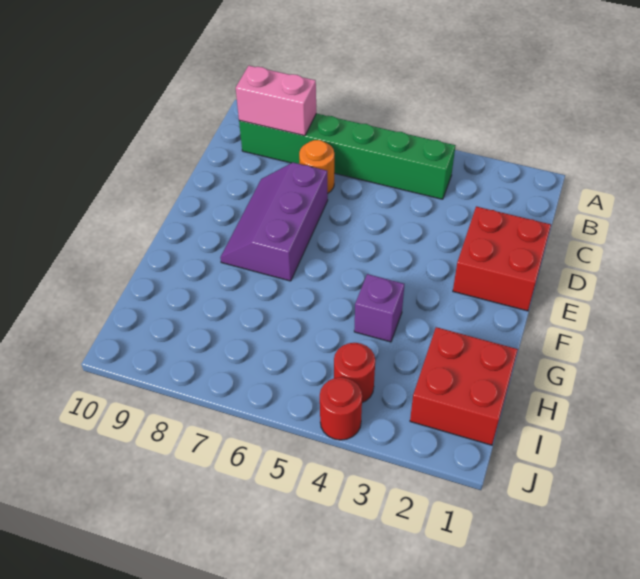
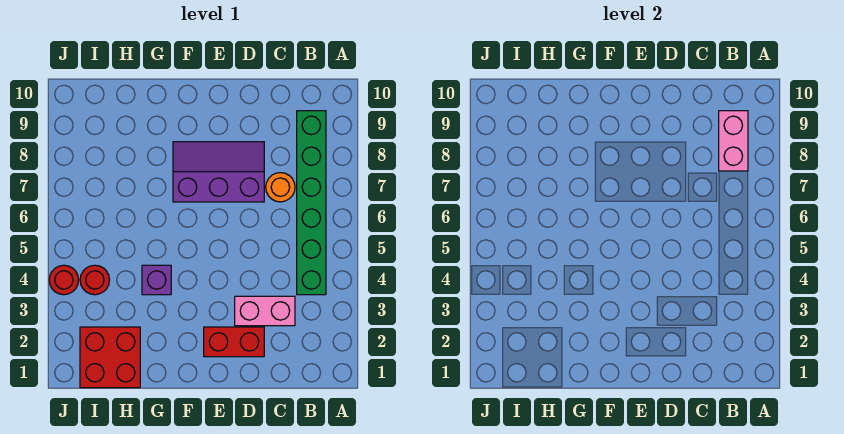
none -> pink brick C3:D3 level 1
red brick D1:E2 level 1 -> red brick D2:E2 level 1

